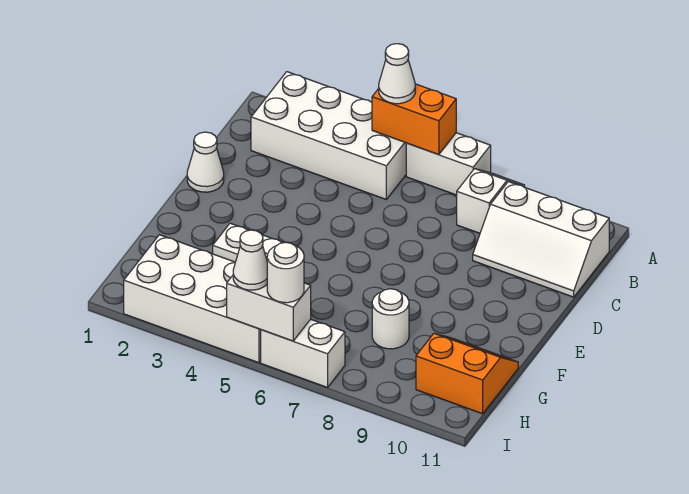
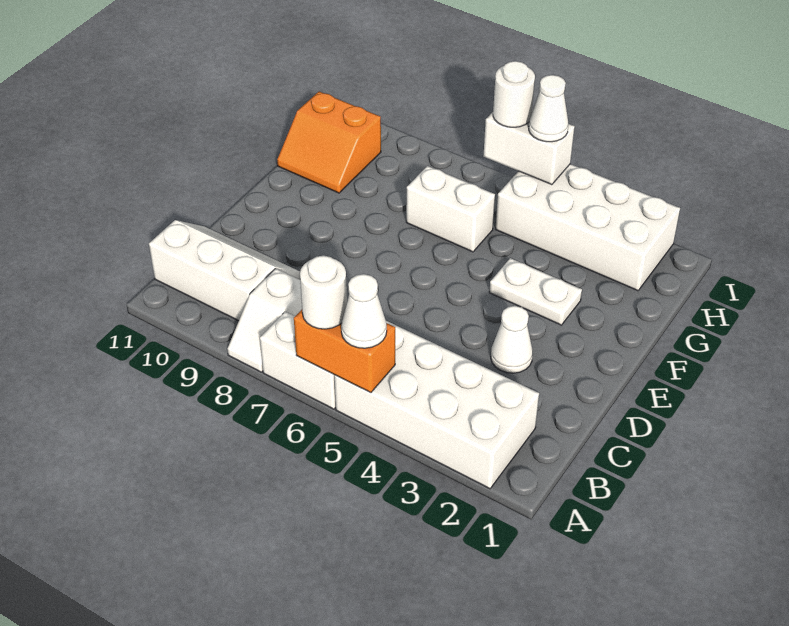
white cone D1 level 1 -> white cone D3 level 1
white round brick G8 level 1 -> white round brick A6 level 3
white brick I6:I7 level 1 -> white brick G6:G7 level 1

